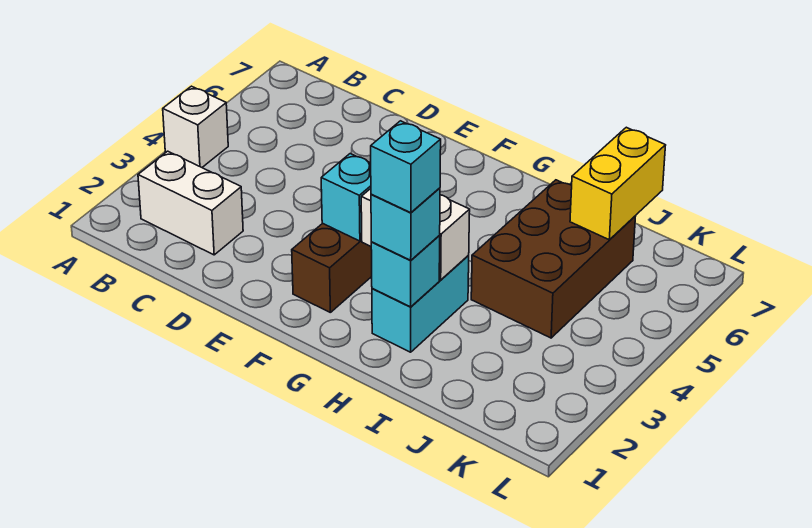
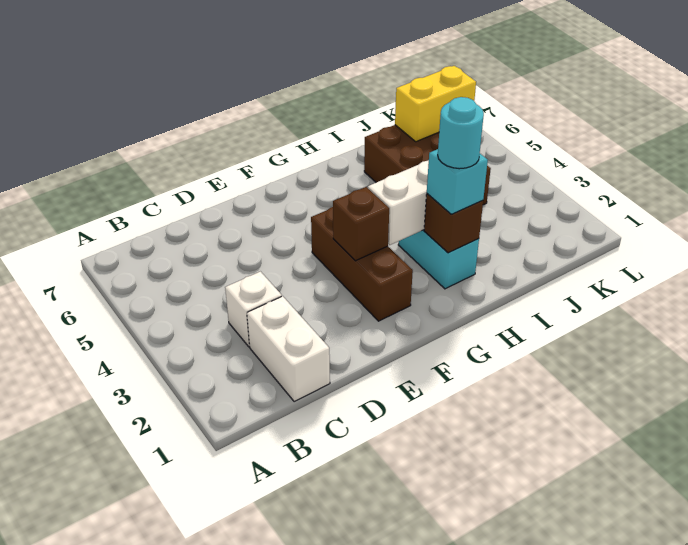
white brick A4 level 1 -> white brick C3 level 1
white brick B2:C2 level 1 -> white brick C1:C2 level 1
cyan brick F3 level 2 -> brown brick F3 level 2
cyan brick H2 level 2 -> brown brick H2 level 2
cyan brick H2 level 4 -> cyan round brick H2 level 4
yellow brick J6:J7 level 2 -> yellow brick J6:K6 level 2

